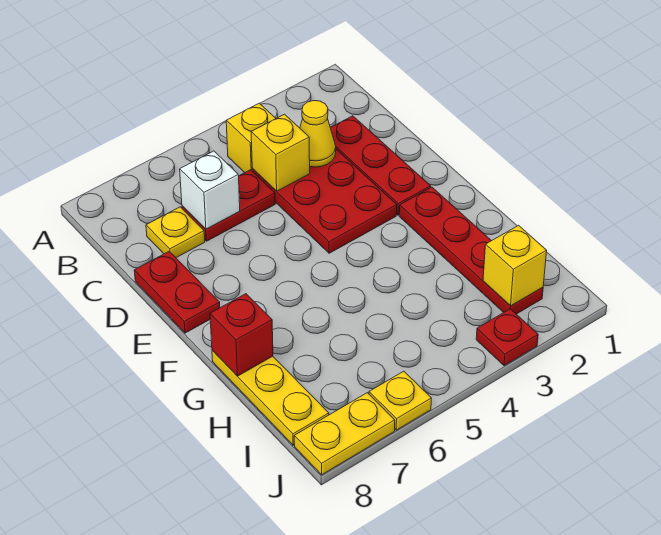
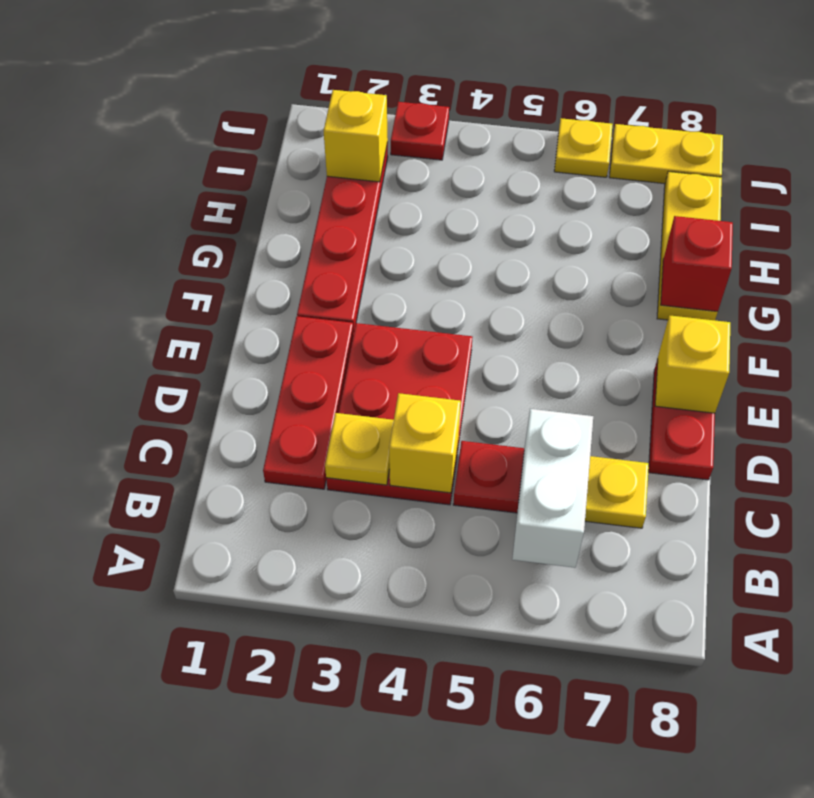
yellow brick B4 level 1 -> yellow brick E8 level 2
yellow cone C3 level 2 -> yellow plate C3 level 2
white brick C6 level 2 -> white brick B6:C6 level 2

